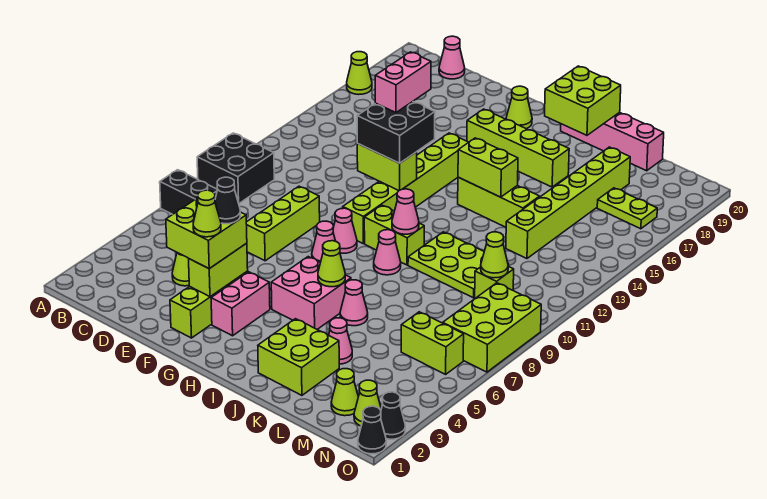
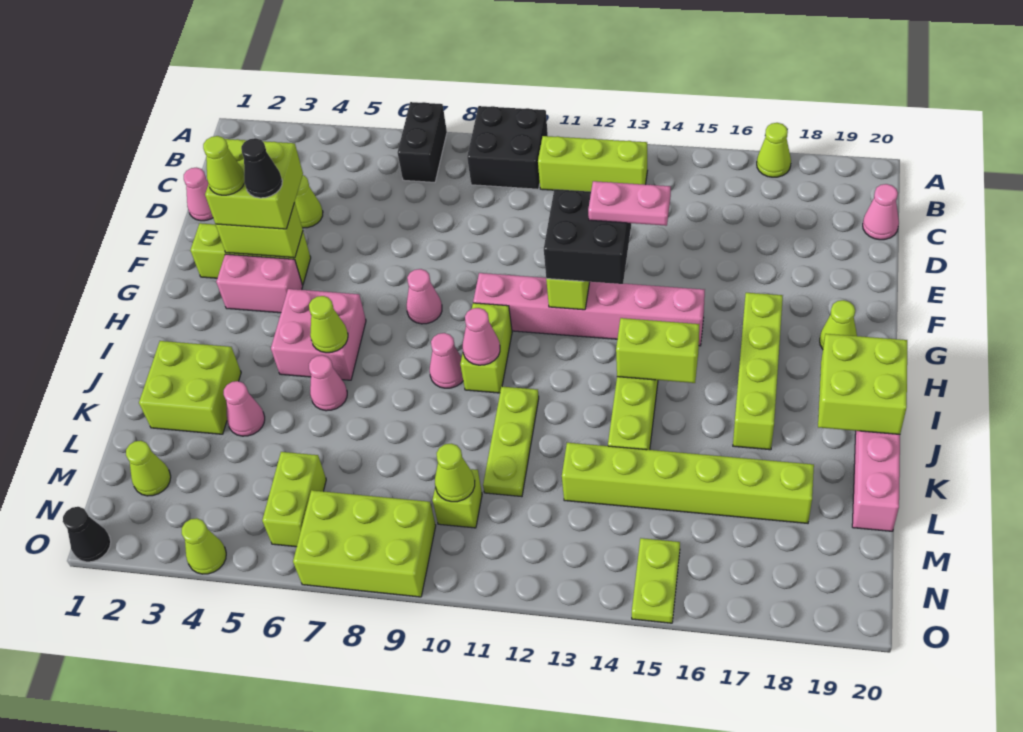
lime brick E7:E9 level 1 -> lime brick B11:B13 level 1
pink brick F13:F14 level 4 -> pink plate F13:F14 level 4
pink cone G9 level 1 -> pink cone D1 level 1
lime brick G10:G15 level 1 -> pink brick G10:G15 level 1
lime brick I14:J14 level 2 -> lime brick I14:I15 level 2
lime plate J10:L11 level 1 -> lime plate J11:L11 level 1
lime plate M17:N17 level 1 -> lime plate N15:O15 level 1
lime cone N2 level 1 -> lime cone O4 level 1
black cone O2 level 1 -> none

